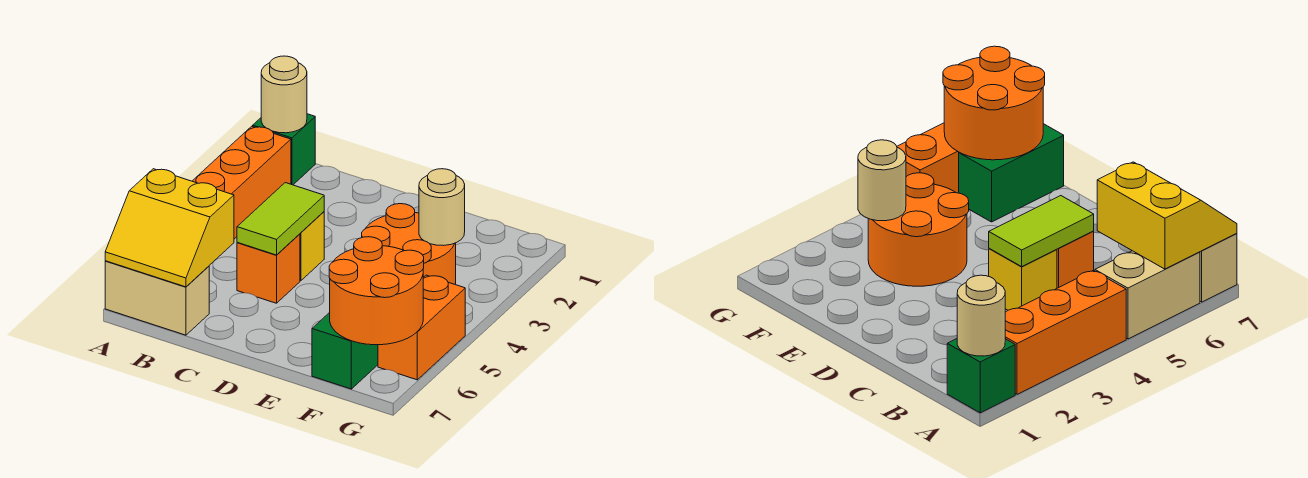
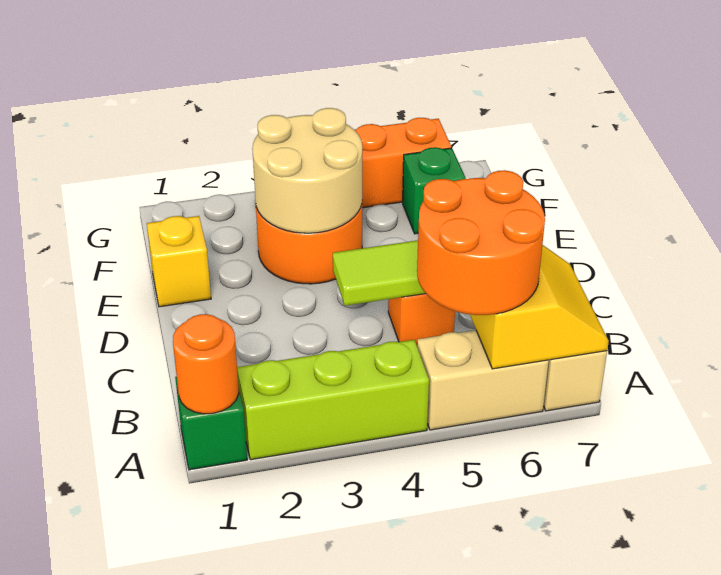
tan round brick A1 level 2 -> orange round brick A1 level 2
orange brick A2:A4 level 1 -> lime brick A2:A4 level 1
yellow brick C4 level 1 -> yellow brick E1 level 1
tan round brick F3 level 2 -> tan round brick E3:F4 level 2
green brick F6:F7 level 1 -> green brick F6 level 1
orange round brick F6:G7 level 2 -> orange round brick A5:B6 level 3

